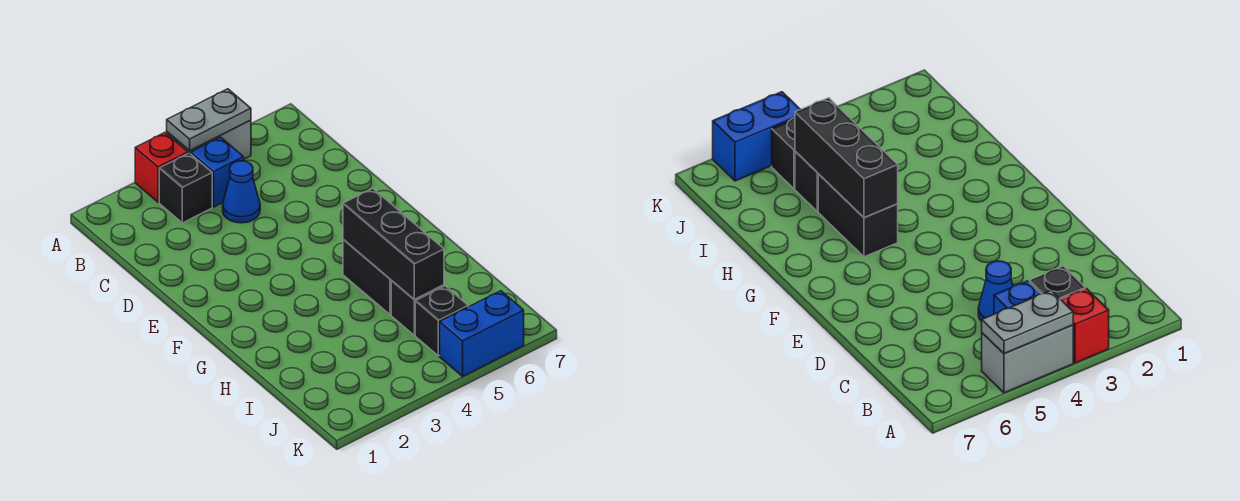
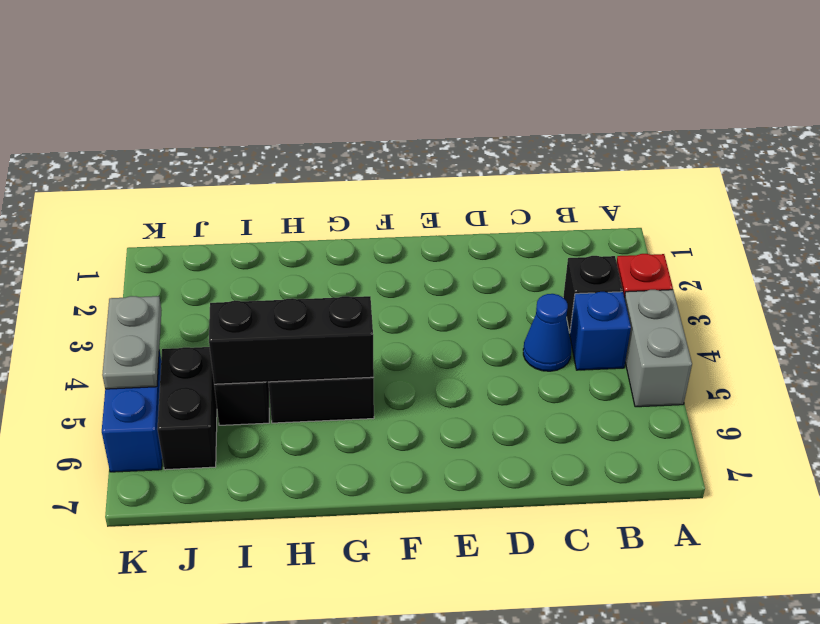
grey plate A4:A5 level 2 -> grey plate K4:K5 level 2
black brick J5 level 1 -> black brick J5:J6 level 1

